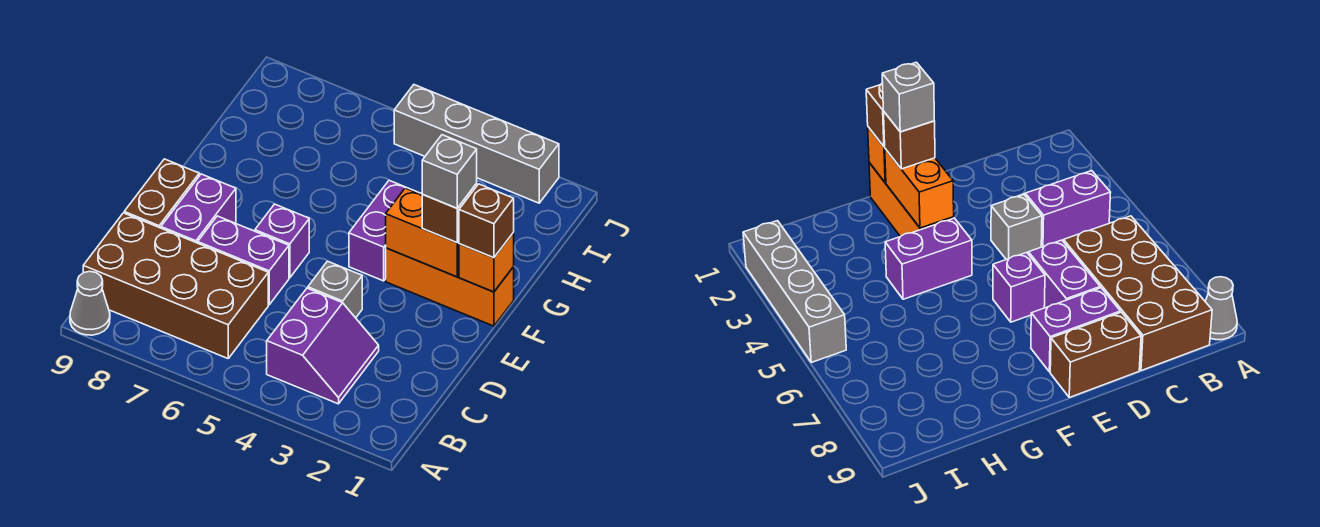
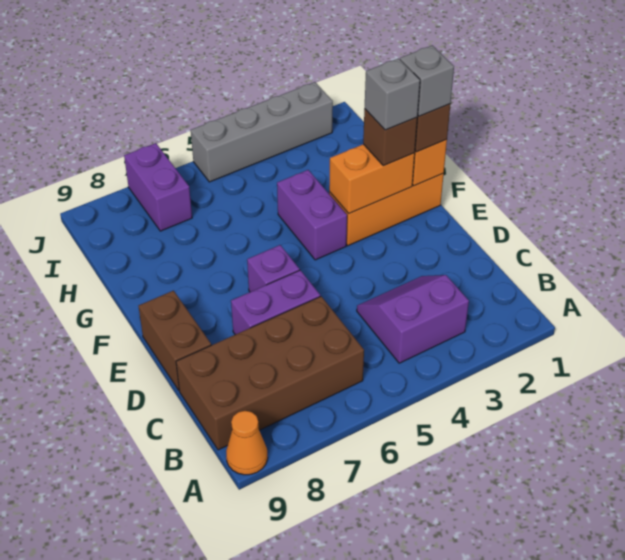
grey cone A9 level 1 -> orange cone A9 level 1
purple slope B3:C4 level 1 top 4 -> purple slope B3:C4 level 1 top B
grey brick D4 level 1 -> grey brick F1 level 4
purple brick D8:E8 level 1 -> purple brick I7:J7 level 1

